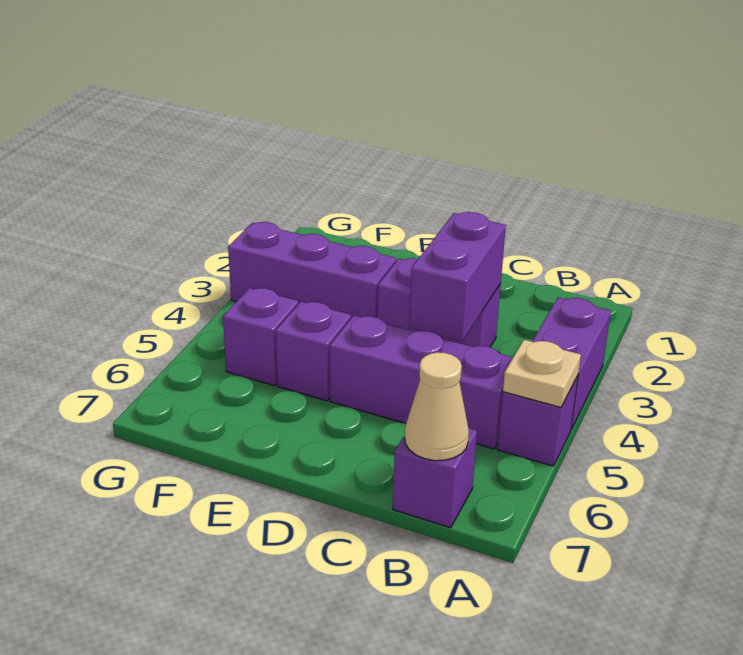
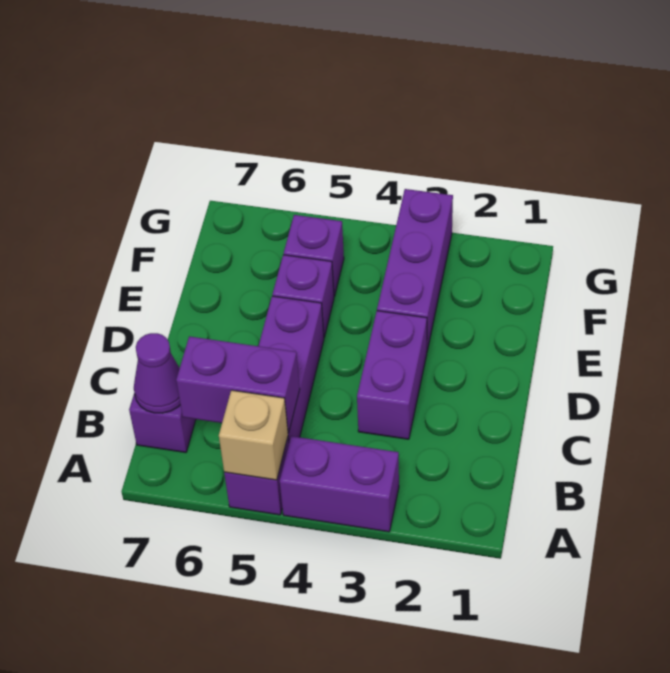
tan plate A5 level 2 -> tan brick A5 level 2
tan cone B7 level 2 -> purple cone B7 level 2
purple brick C3:C4 level 2 -> purple brick B5:B6 level 2

